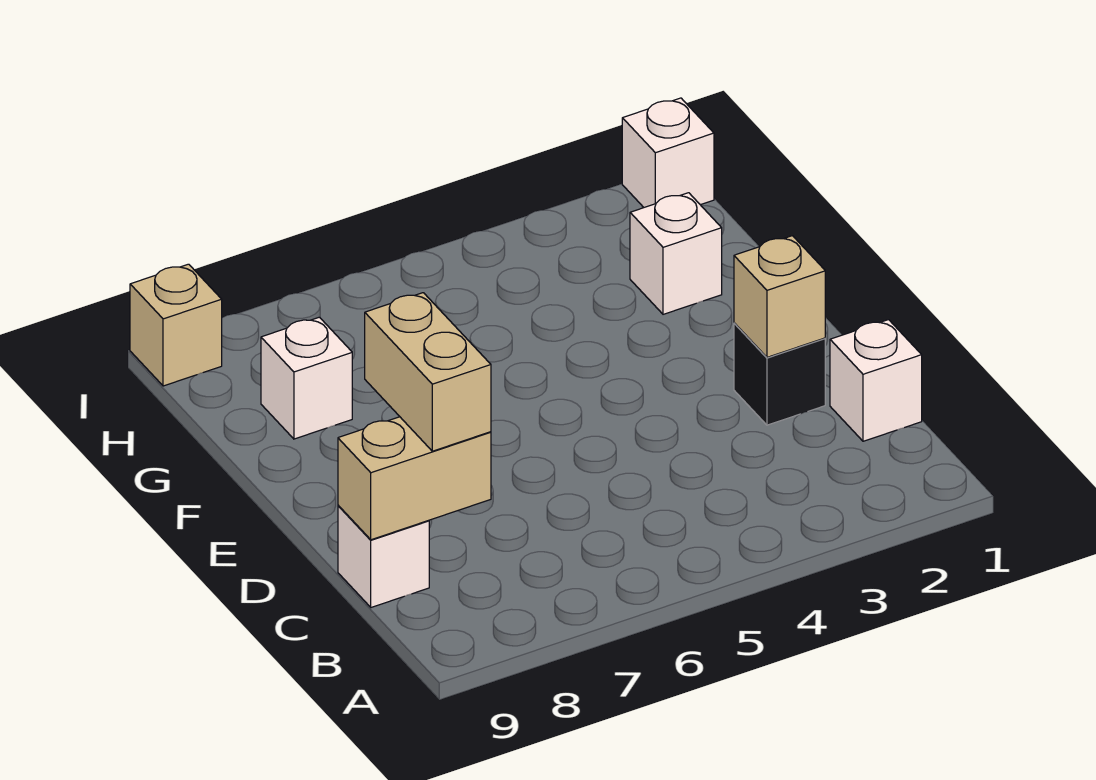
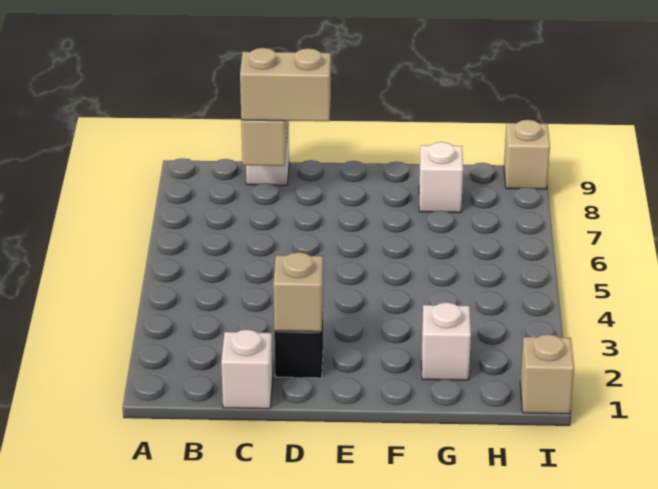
white brick I1 level 1 -> tan brick I1 level 1

